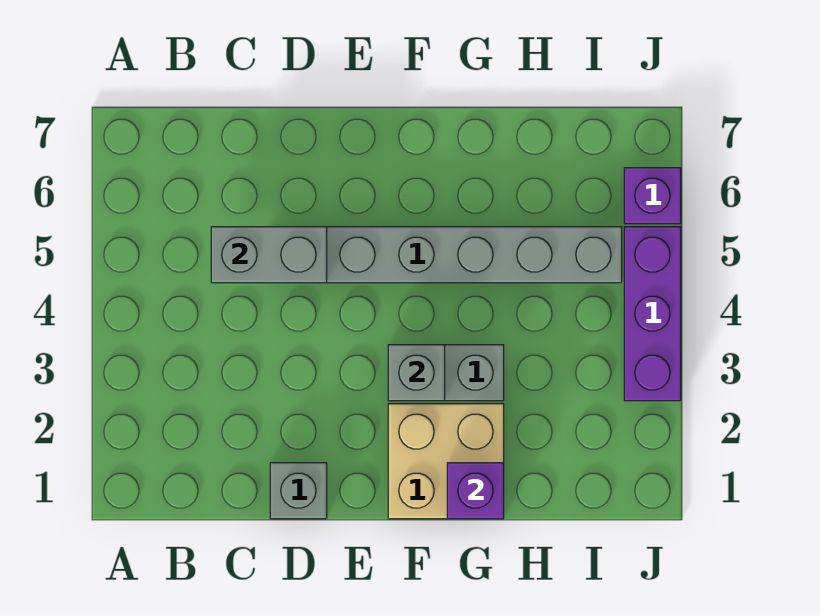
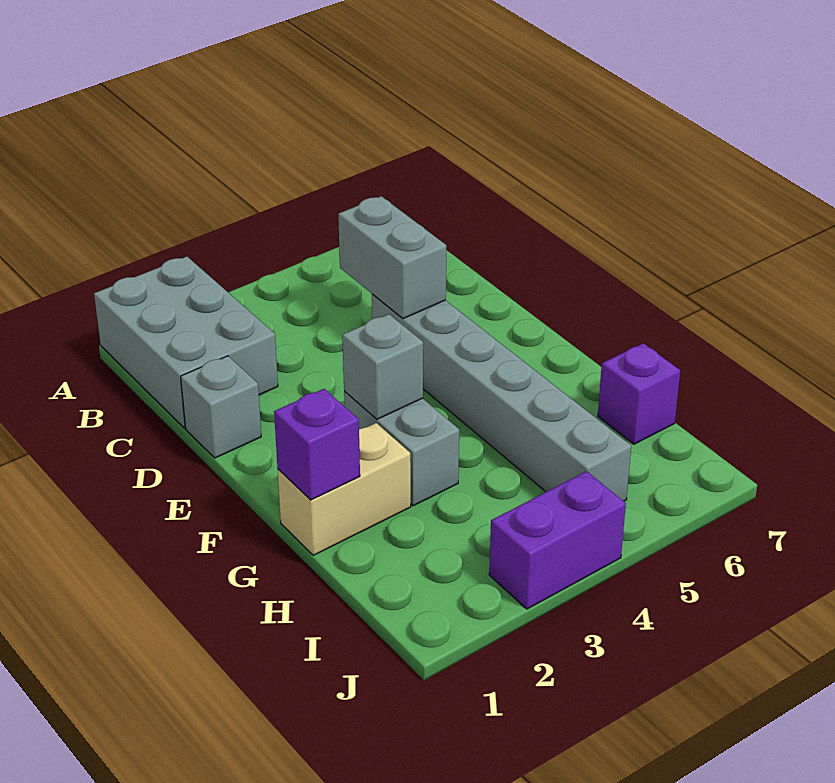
none -> grey brick A1:C2 level 1
tan brick F1:G2 level 1 -> tan brick G1:G2 level 1
purple brick J3:J5 level 1 -> purple brick J3:J4 level 1
purple brick J6 level 1 -> purple brick H7 level 1

